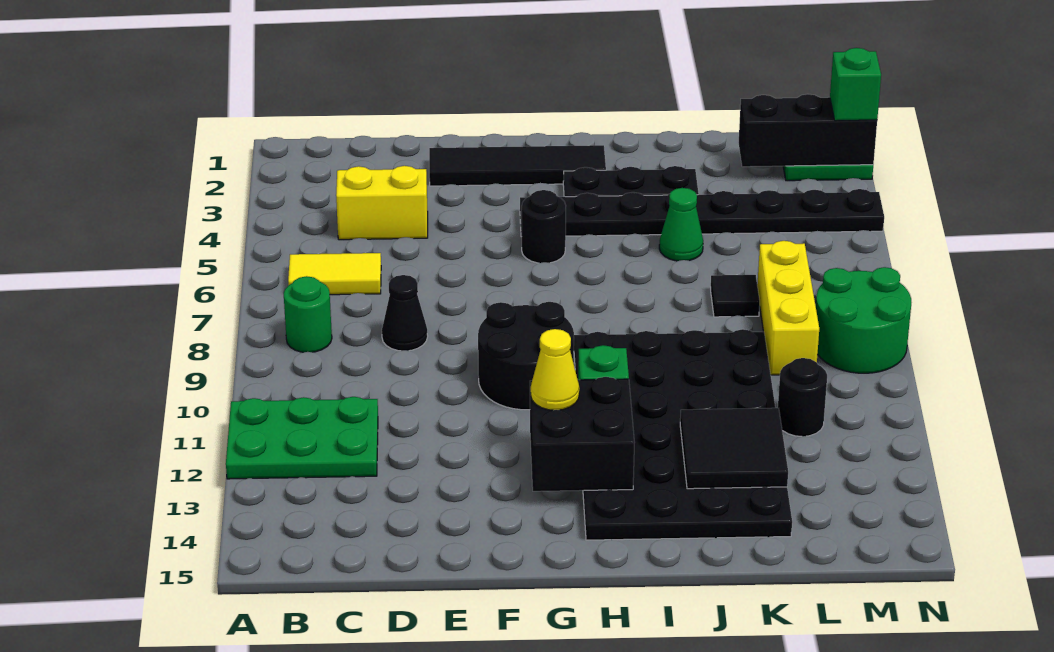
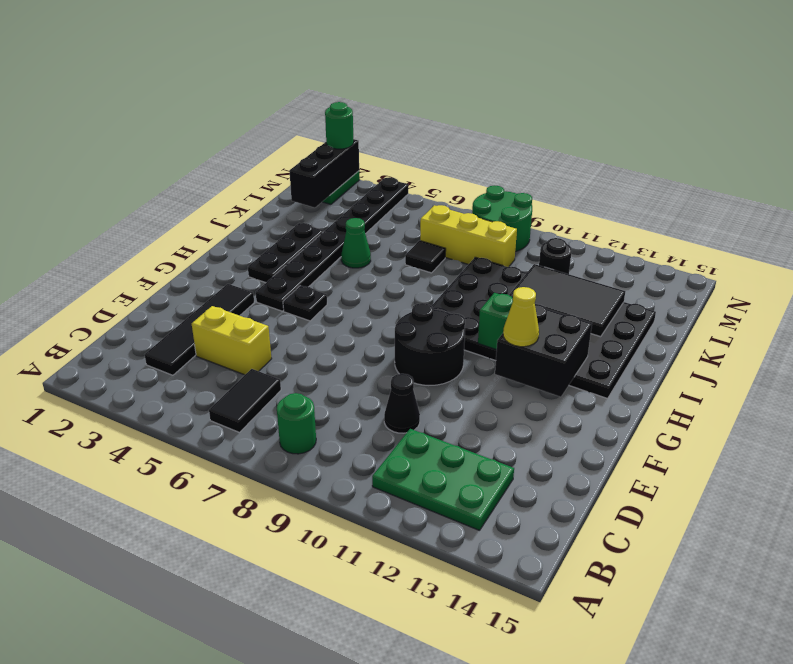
green plate A11:C12 level 1 -> green plate B11:C13 level 1
yellow tile B6:C6 level 1 -> black tile B6:C6 level 1
yellow brick C4:D4 level 1 -> yellow brick D4:D5 level 1
black cone D8 level 1 -> black cone D10 level 1
black tile E2:H2 level 1 -> black tile C3:F3 level 1
black round brick G5 level 1 -> black plate G5 level 1
black tile J12:K13 level 2 -> black tile J11:K13 level 2
green brick N2 level 3 -> green round brick N2 level 3

